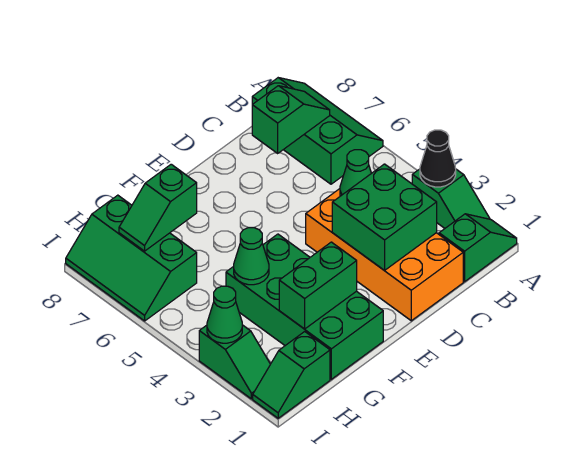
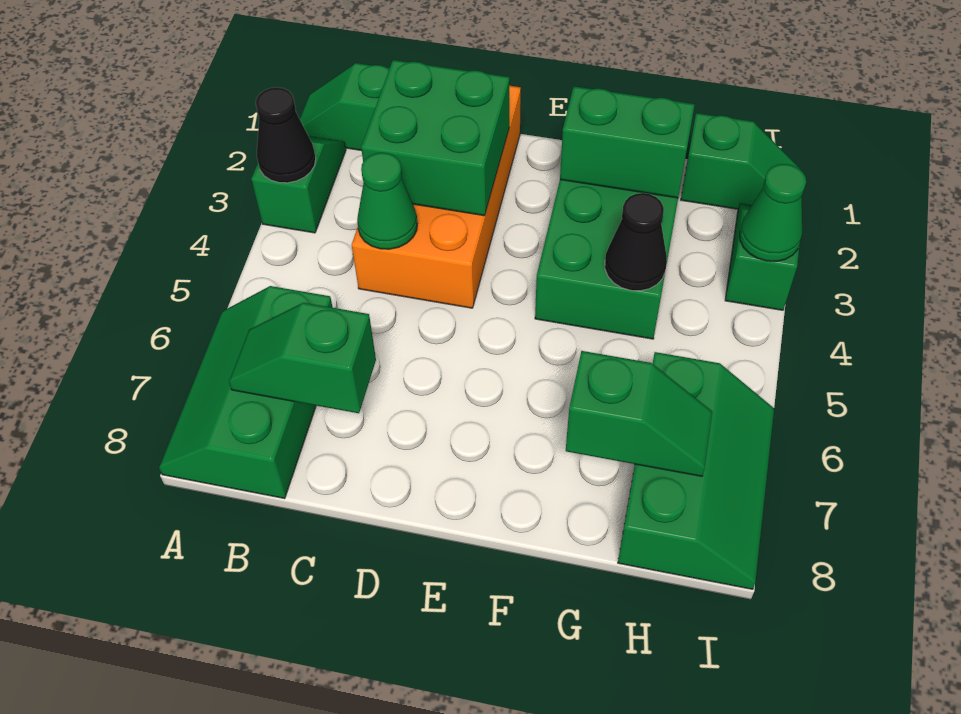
green cone G4 level 2 -> black cone G4 level 2

